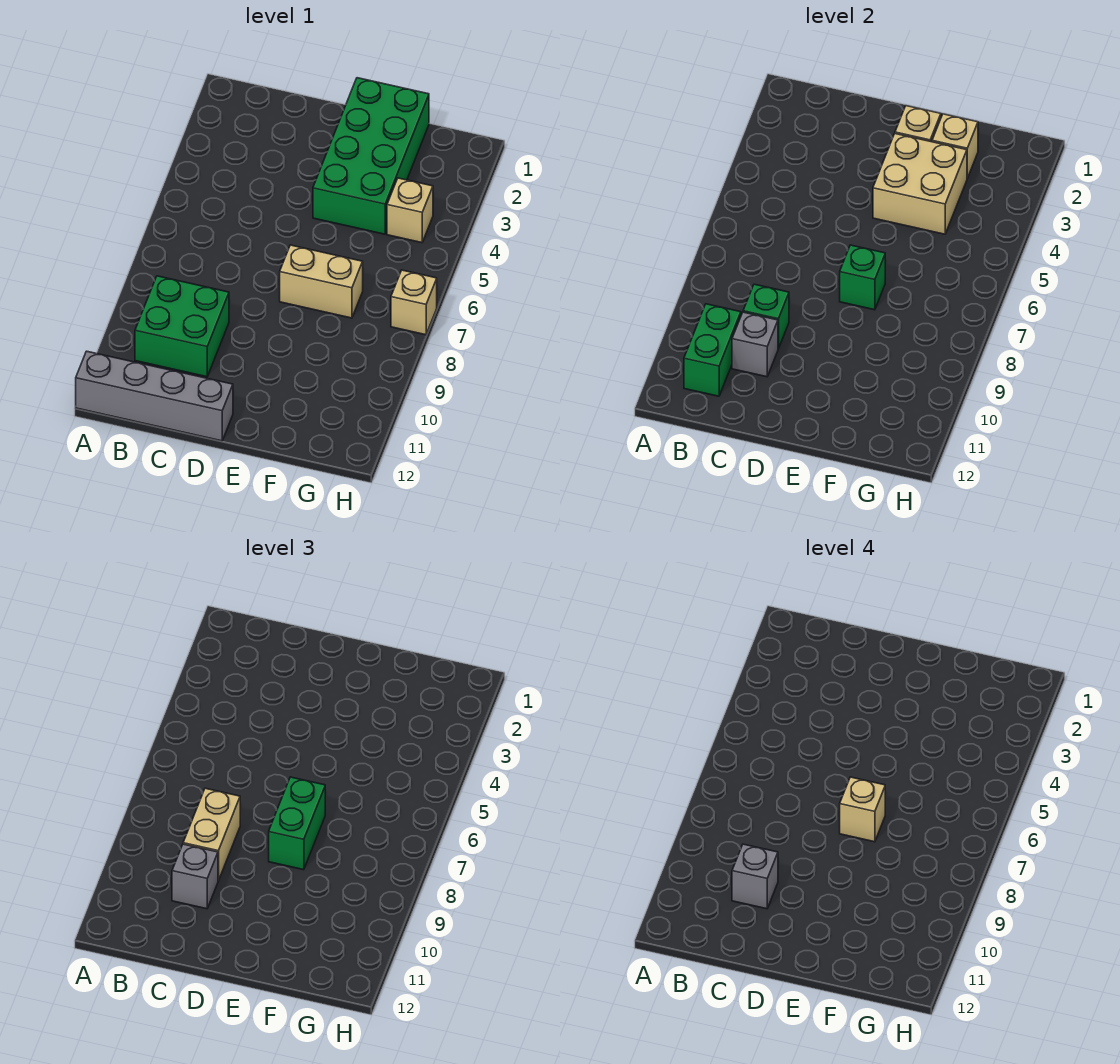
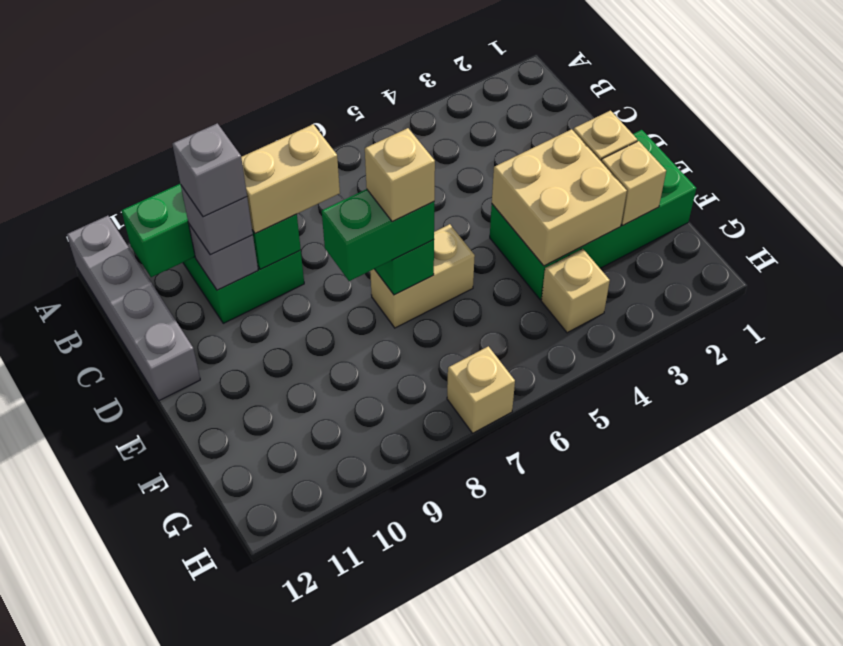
tan brick E7:F7 level 1 -> tan brick E6:E7 level 1

